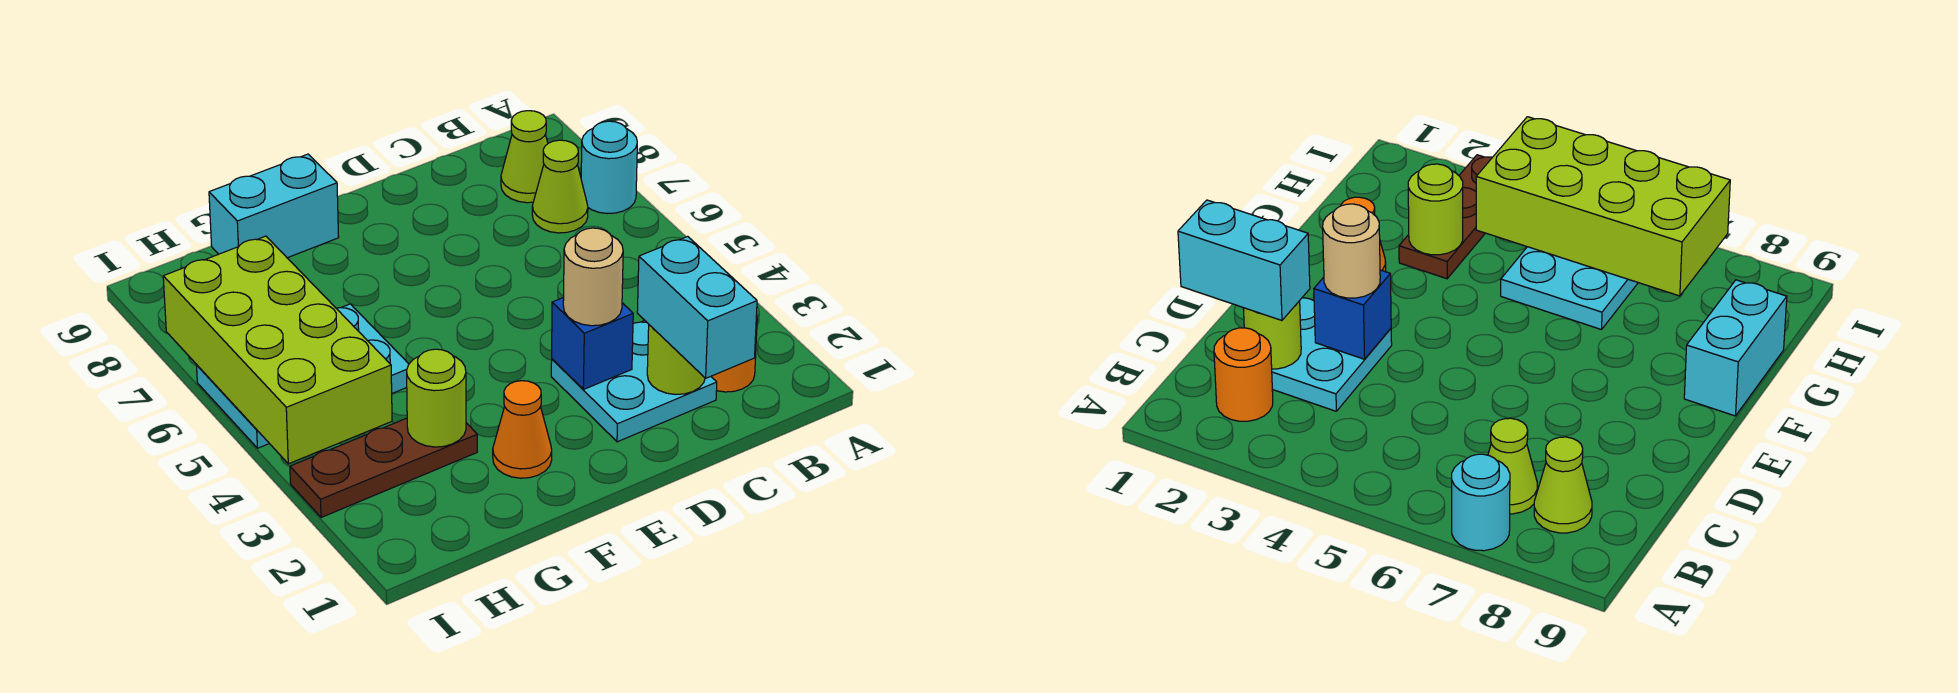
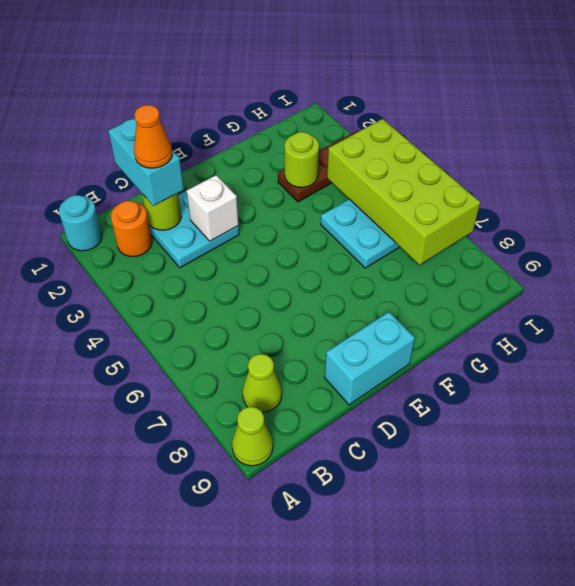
cyan round brick A7 level 1 -> cyan round brick A1 level 1
lime cone B7 level 1 -> lime cone A9 level 1
blue brick D3 level 2 -> white brick D3 level 2
tan round brick D3 level 3 -> none
orange cone F2 level 1 -> orange cone C2 level 4
cyan brick F9:G9 level 1 -> cyan brick D9:E9 level 1

